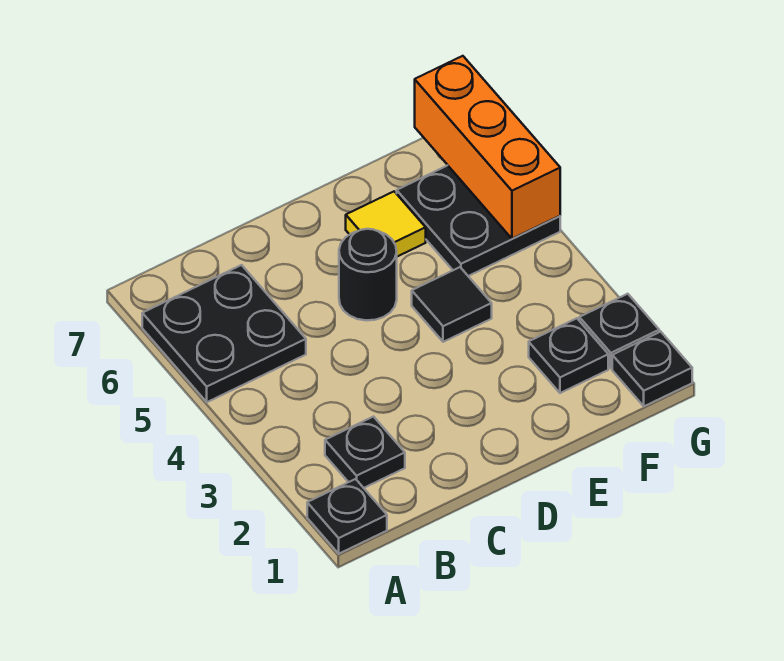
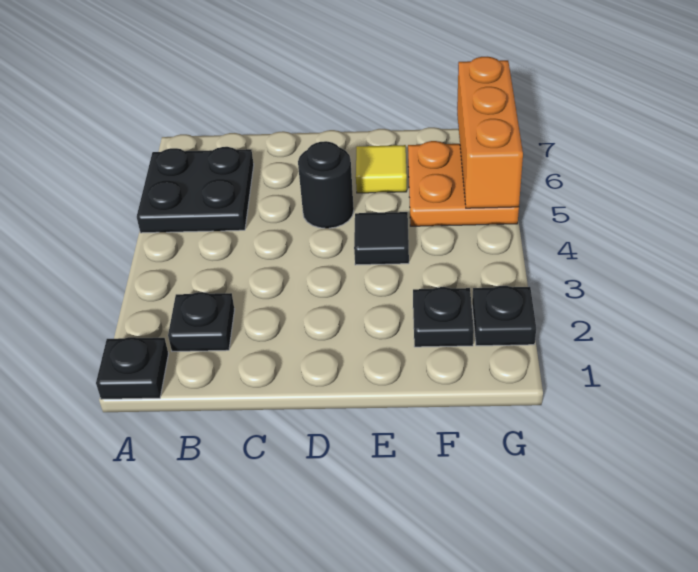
black plate F5:G6 level 1 -> orange plate F5:G6 level 1
black plate G1 level 1 -> none

